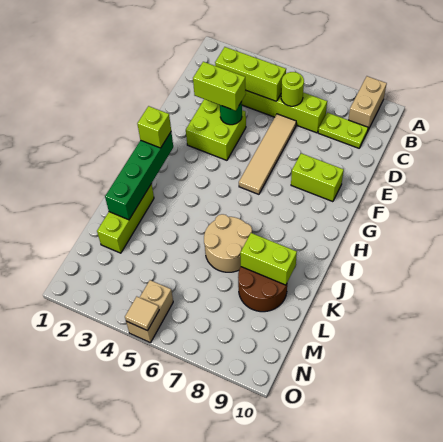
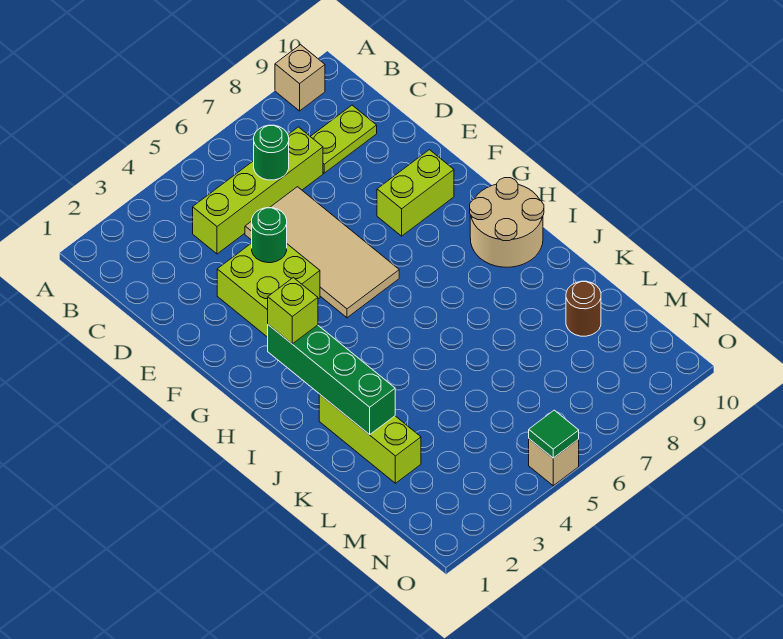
tan brick A9:B9 level 1 -> tan brick A9 level 1
lime brick C3:C5 level 2 -> none
lime round brick C6 level 2 -> green round brick C6 level 2
tan tile D6:G6 level 1 -> tan tile D5:G6 level 1
lime brick E3:E4 level 3 -> none
tan round brick J6:K7 level 1 -> tan round brick H9:I10 level 1
brown round brick K8:L9 level 1 -> brown round brick L9 level 1
lime brick K8:K9 level 2 -> none
tan brick N5:O5 level 1 -> tan brick O5 level 1
tan tile O5 level 2 -> green tile O5 level 2

